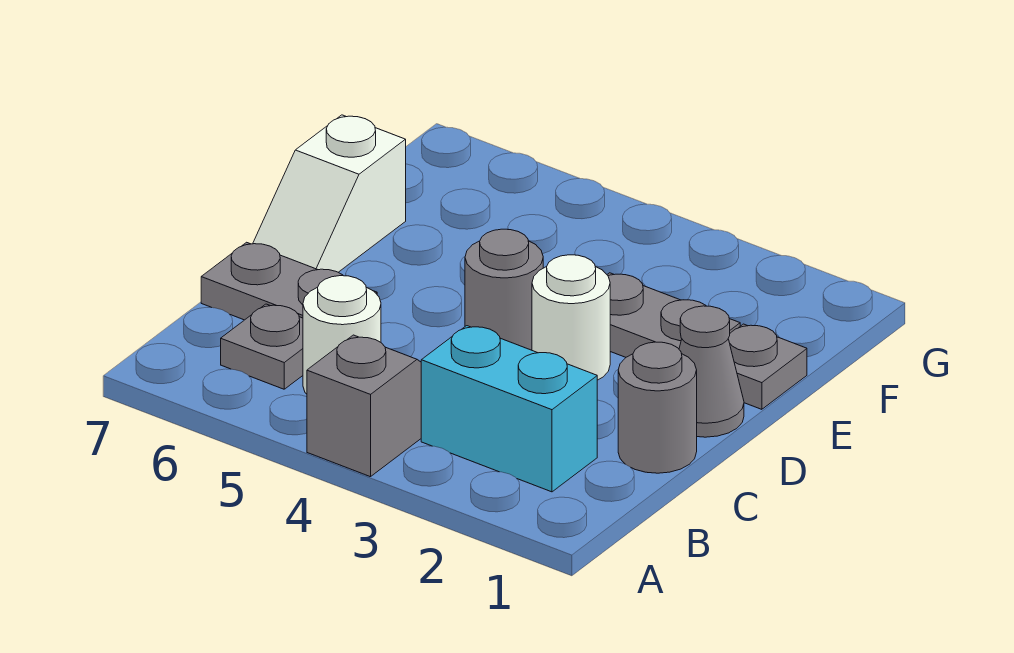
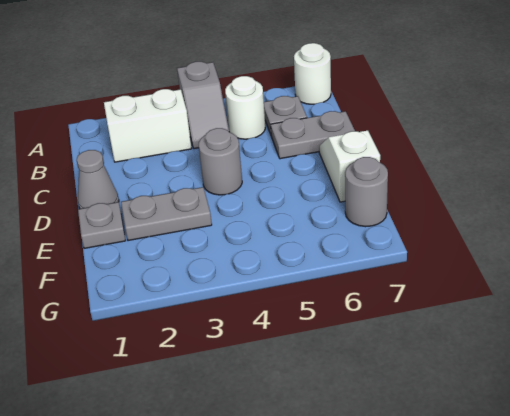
cyan brick B2:B3 level 1 -> white brick B2:B3 level 1
grey round brick C1 level 1 -> grey round brick F7 level 1
white round brick D3 level 1 -> white round brick A7 level 1

